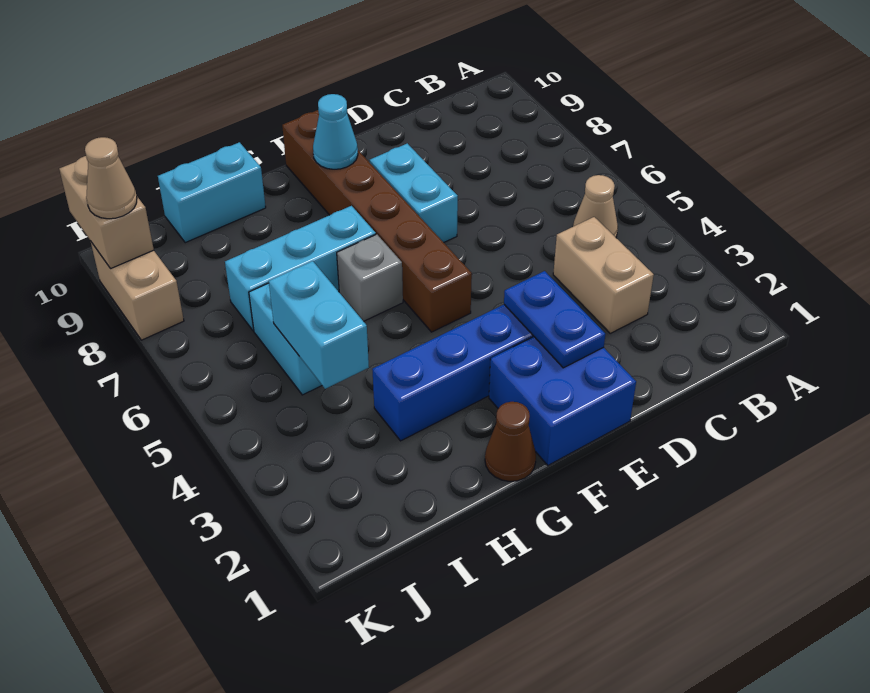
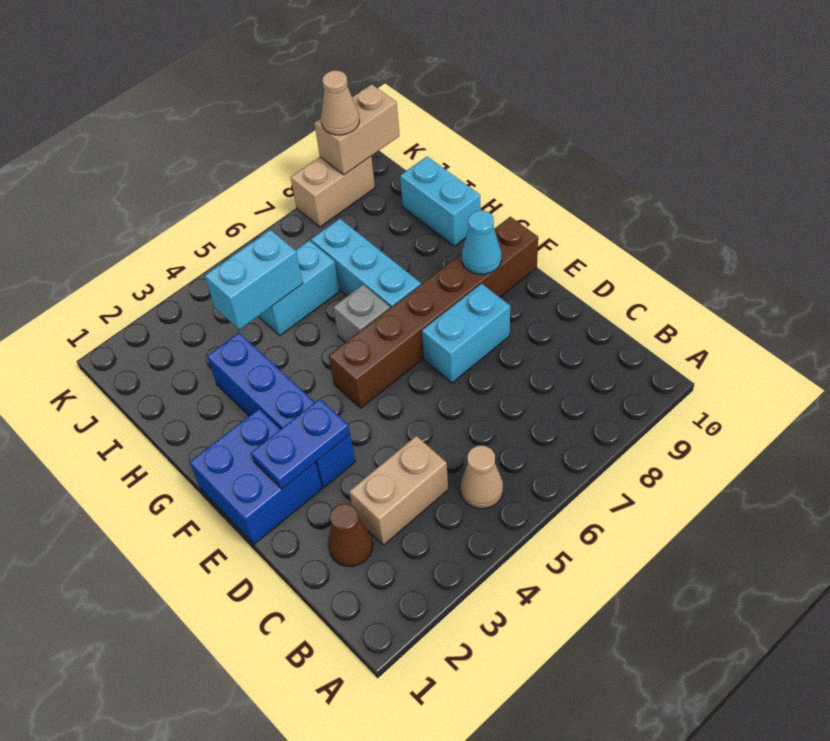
brown cone G1 level 1 -> brown cone C2 level 1

